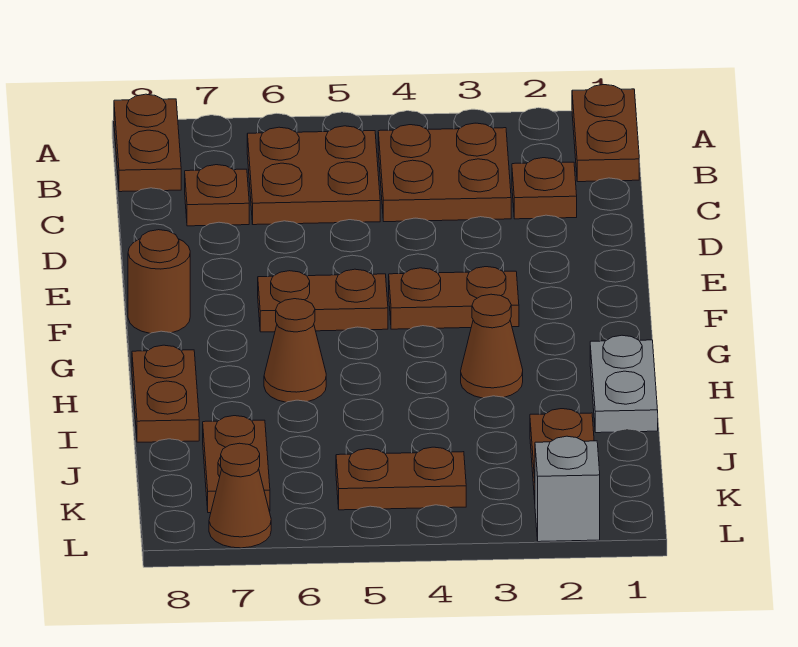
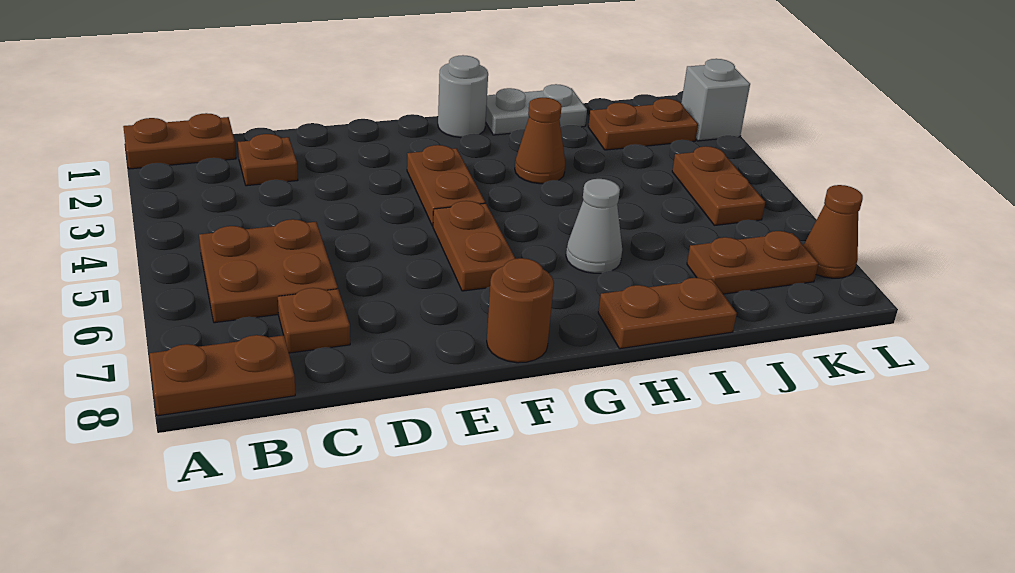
brown plate B3:C4 level 1 -> none
none -> grey round brick G1 level 1
brown cone H6 level 1 -> grey cone H6 level 1

